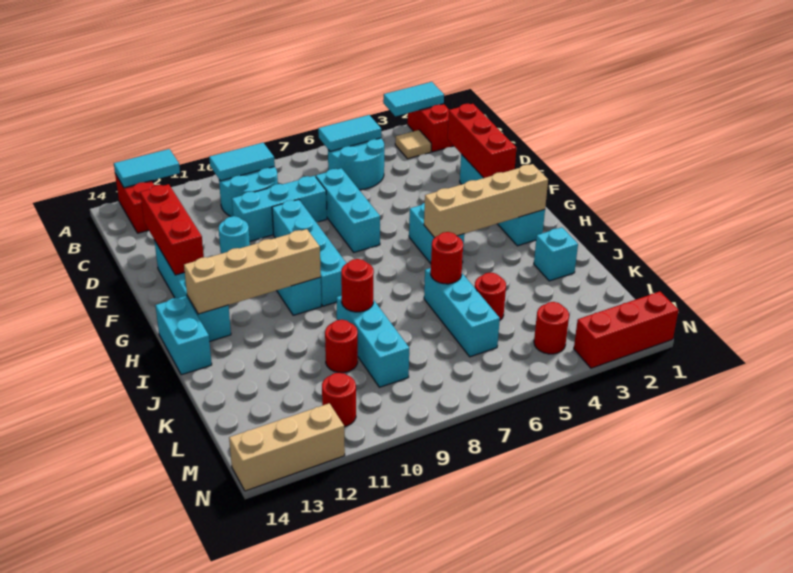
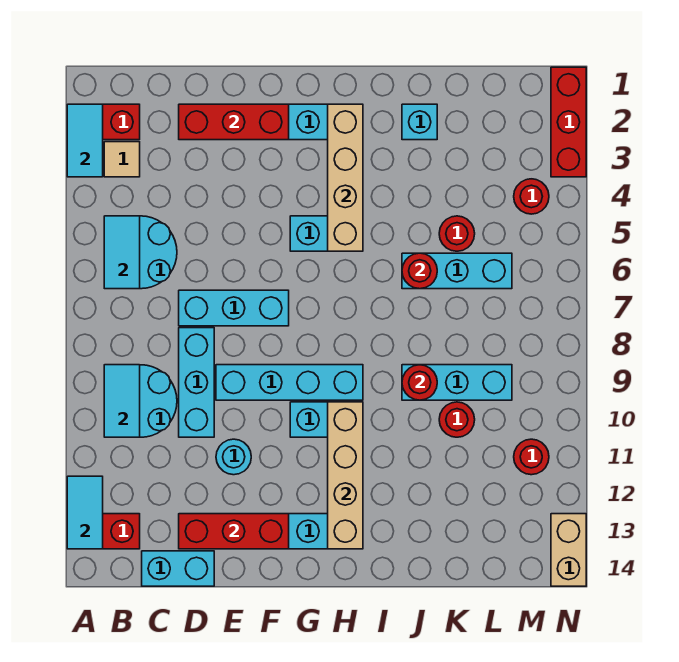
cyan brick H14:I14 level 1 -> cyan brick C14:D14 level 1
tan brick N12:N14 level 1 -> tan brick N13:N14 level 1

